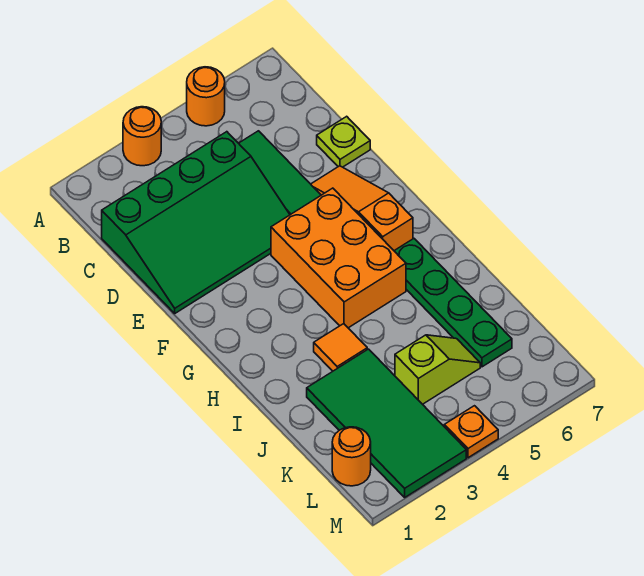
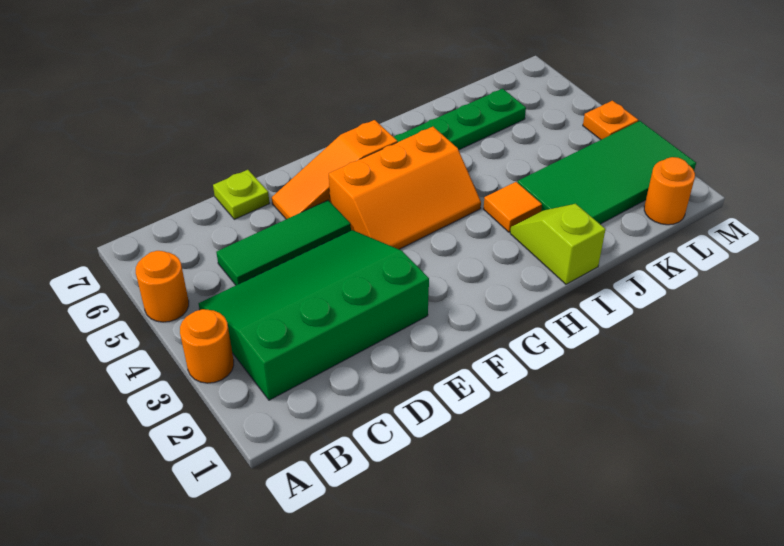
green slope C1:E4 level 1 top C -> green slope B2:E4 level 1 top 2
orange brick F4:H5 level 1 -> orange slope F4:H5 level 1 top 5
lime slope K4:K5 level 1 top 4 -> lime slope I1:I2 level 1 top 1

